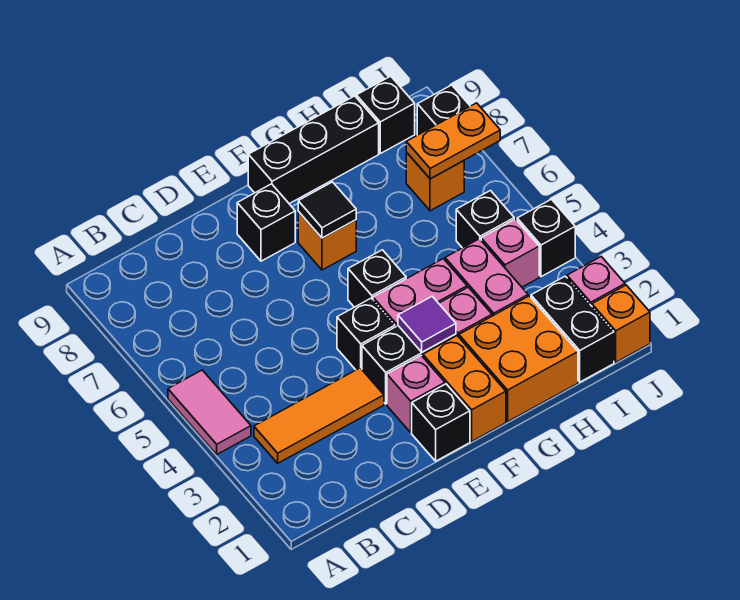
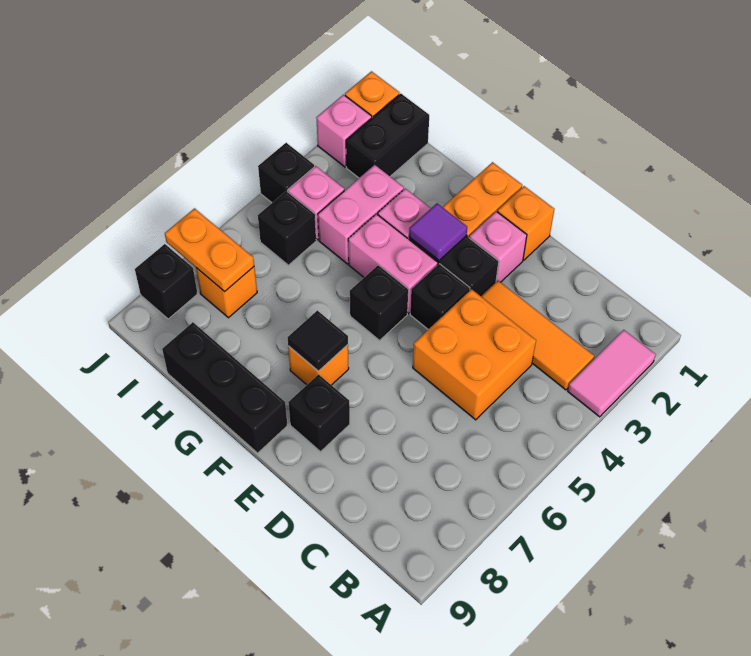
pink tile A4:A5 level 1 -> pink tile A2:A3 level 1
black brick E1 level 1 -> orange brick E1 level 1
orange brick G1:H2 level 1 -> orange brick C4:D5 level 1
black brick I9 level 1 -> none

